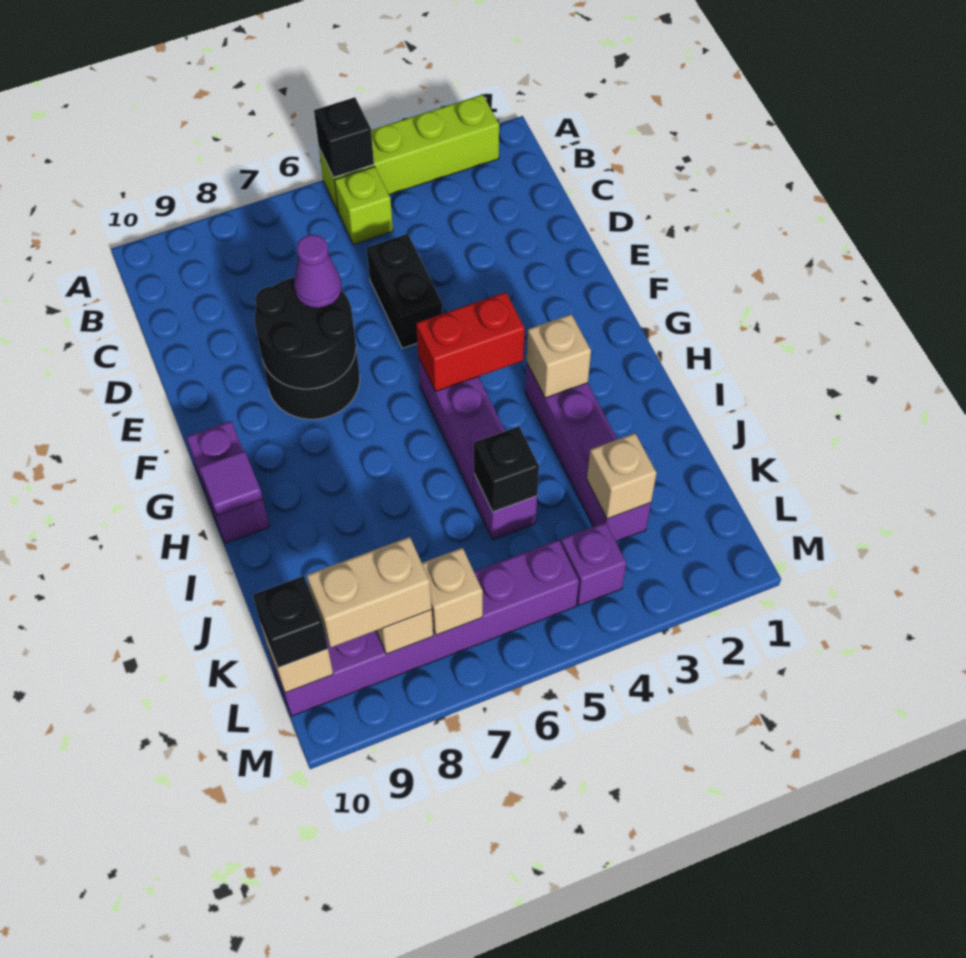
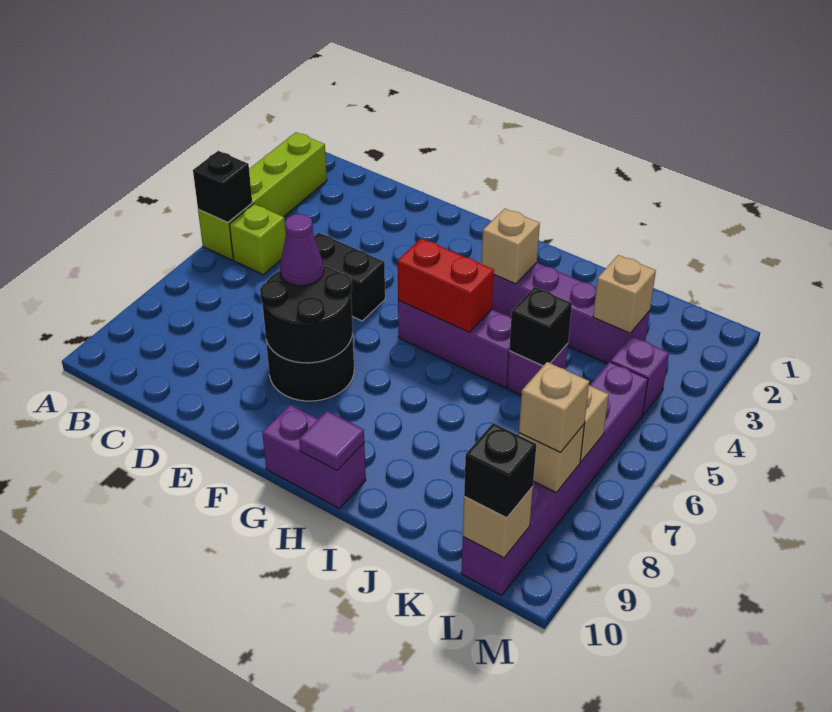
red brick G4:G5 level 2 -> red brick G5:H5 level 2
tan brick L8:L9 level 3 -> tan brick L8 level 3

